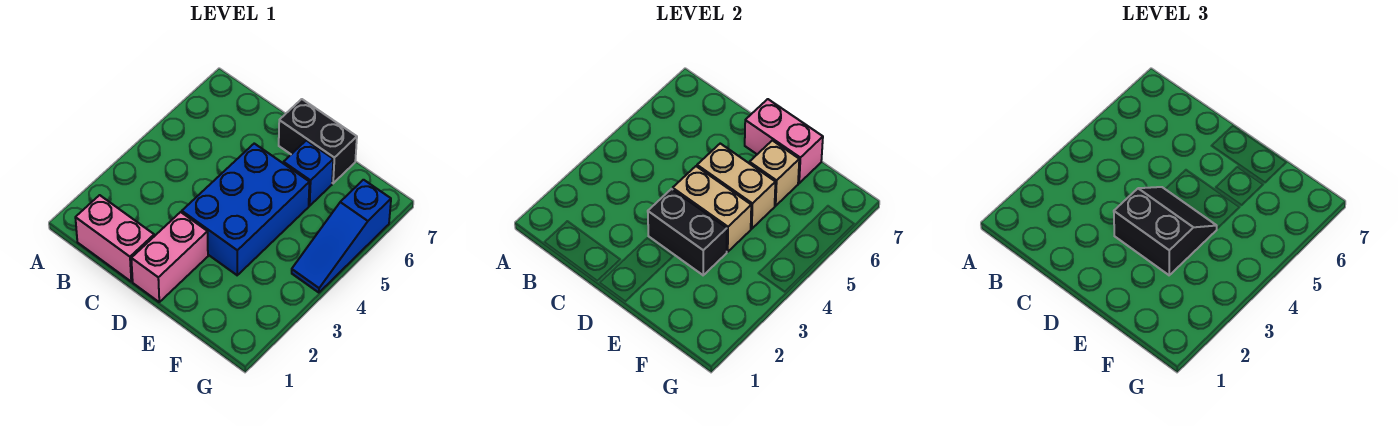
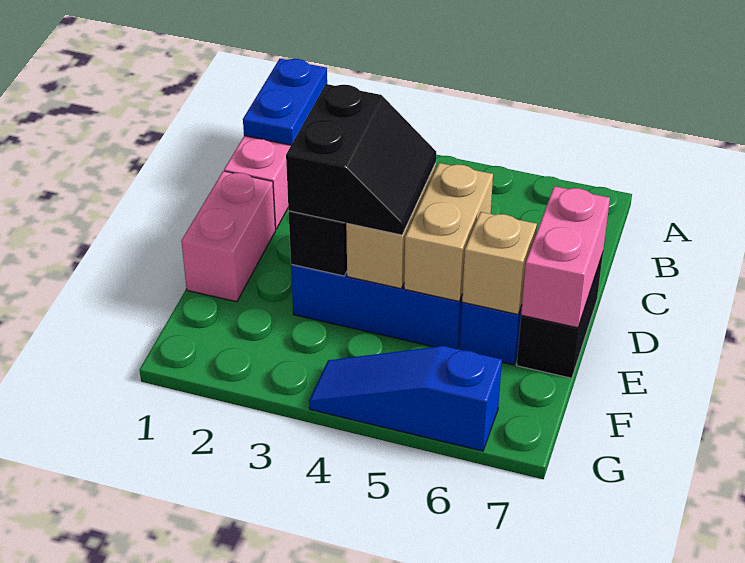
none -> blue plate A1:B1 level 2
pink brick D1:D2 level 1 -> pink brick D1:E1 level 1

